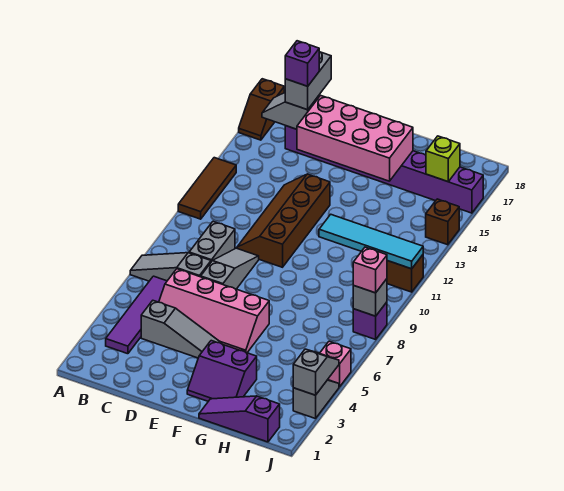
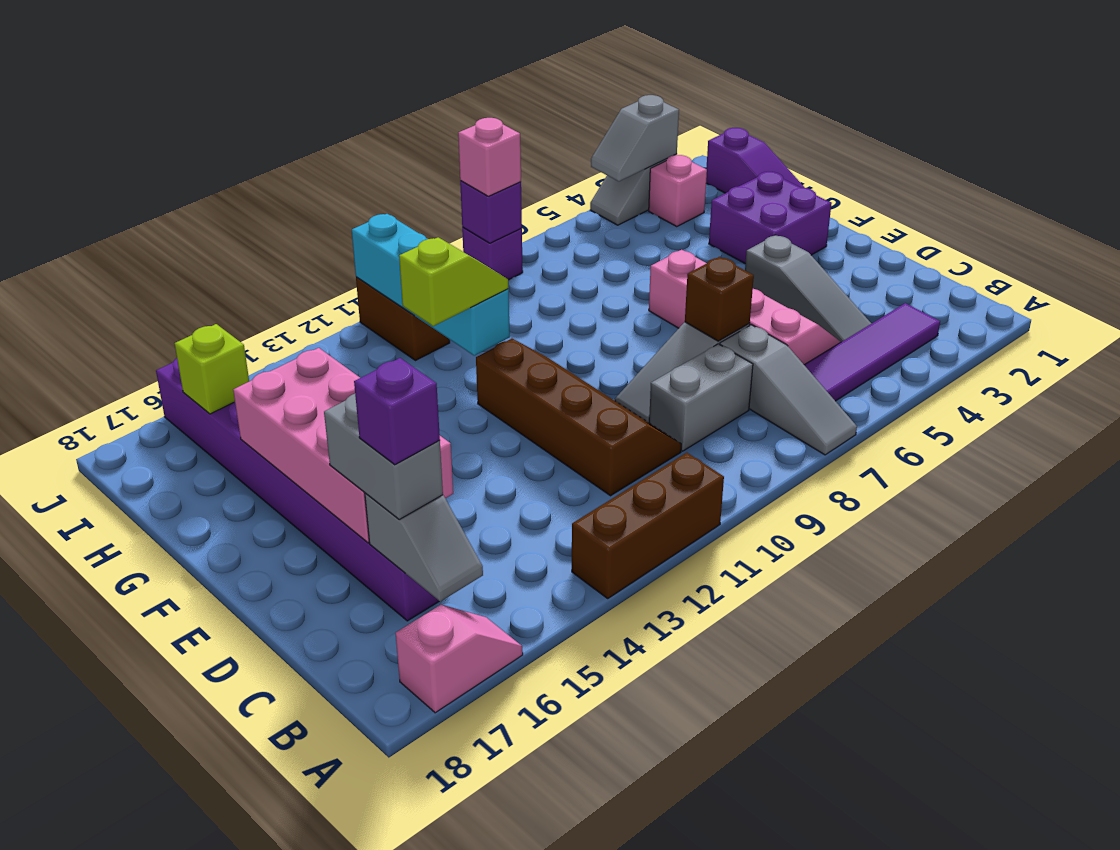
brown tile A11:A13 level 1 -> brown brick A11:A13 level 1
brown slope A16:A17 level 1 top 17 -> pink slope A16:A17 level 1 top 17
grey slope C4:E4 level 1 top C -> grey slope C4:E4 level 1 top E
grey brick C16:C17 level 3 -> grey brick C16:D16 level 3
brown slope D10:E13 level 1 top E -> brown slope C10:F11 level 1 top 11
purple slope F2:G3 level 1 top 3 -> purple brick F2:G3 level 1
cyan tile G11:J11 level 2 -> cyan brick G11:J11 level 2
none -> lime slope G11:G12 level 3 top 12
pink brick J5 level 1 -> pink brick I3 level 1
grey brick J8 level 2 -> purple brick J8 level 2
brown brick J14 level 1 -> brown brick D7 level 2

